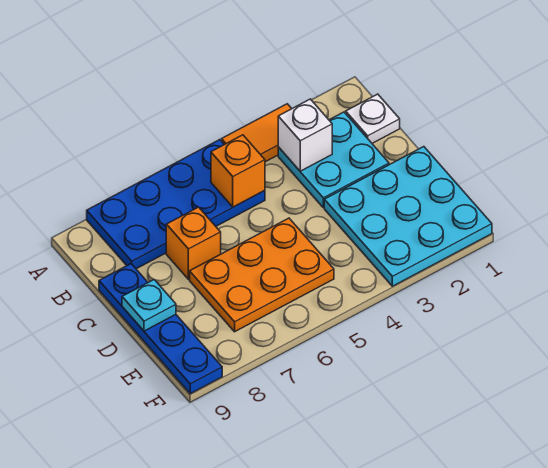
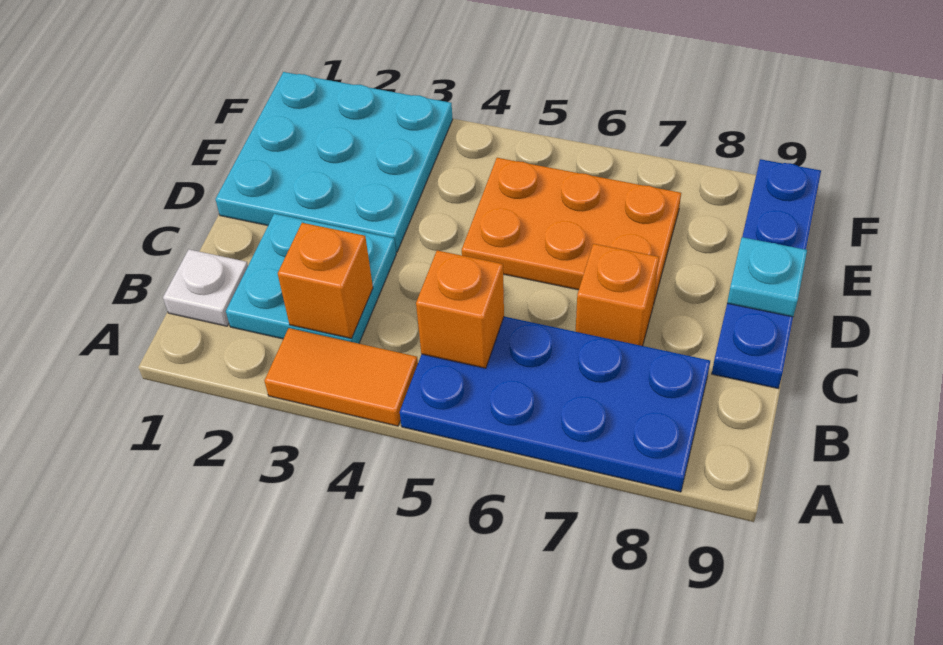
white brick B3 level 2 -> orange brick B3 level 2

